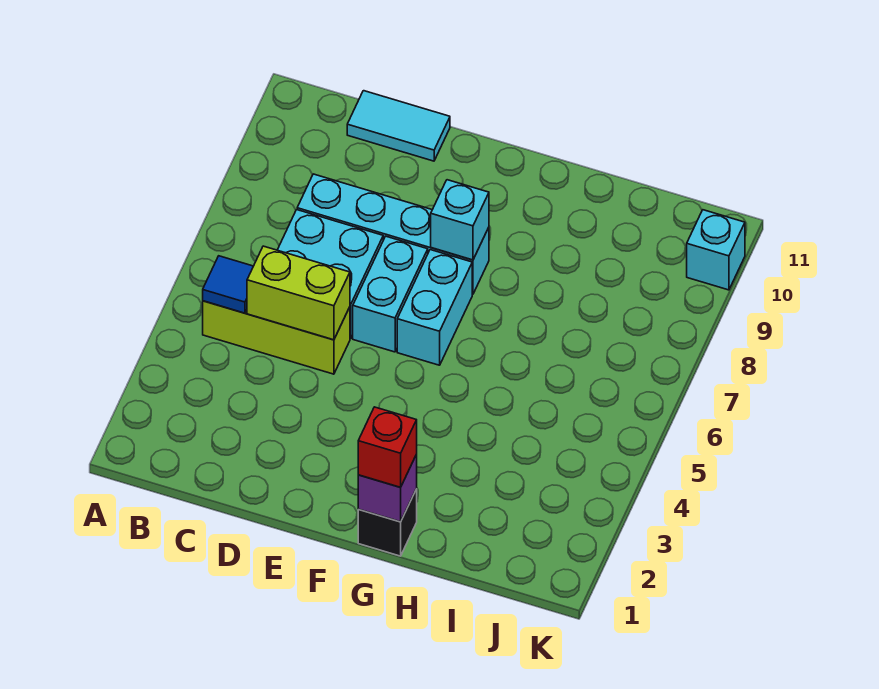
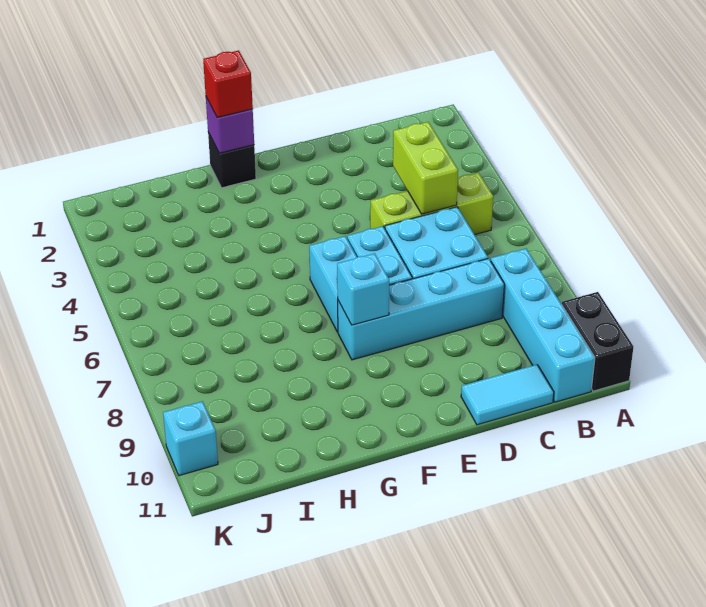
none -> black brick A10:A11 level 1
blue tile B5 level 2 -> none
none -> cyan brick B8:B11 level 1
lime brick C5:D5 level 2 -> lime brick C4:C5 level 2

